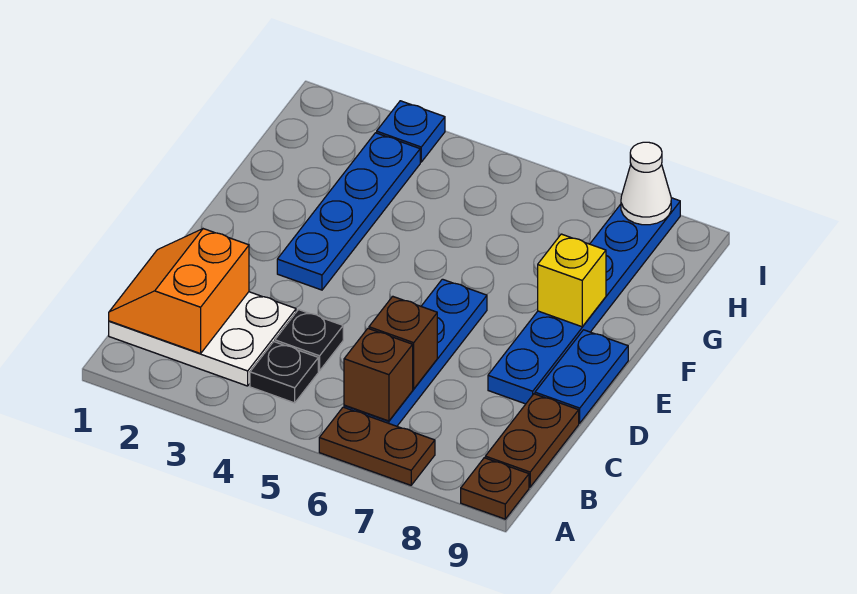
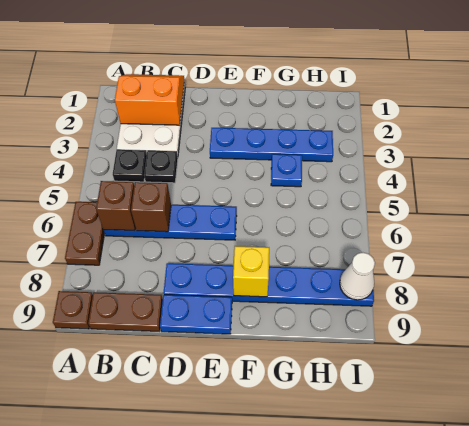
blue plate I3 level 1 -> blue plate G4 level 1

